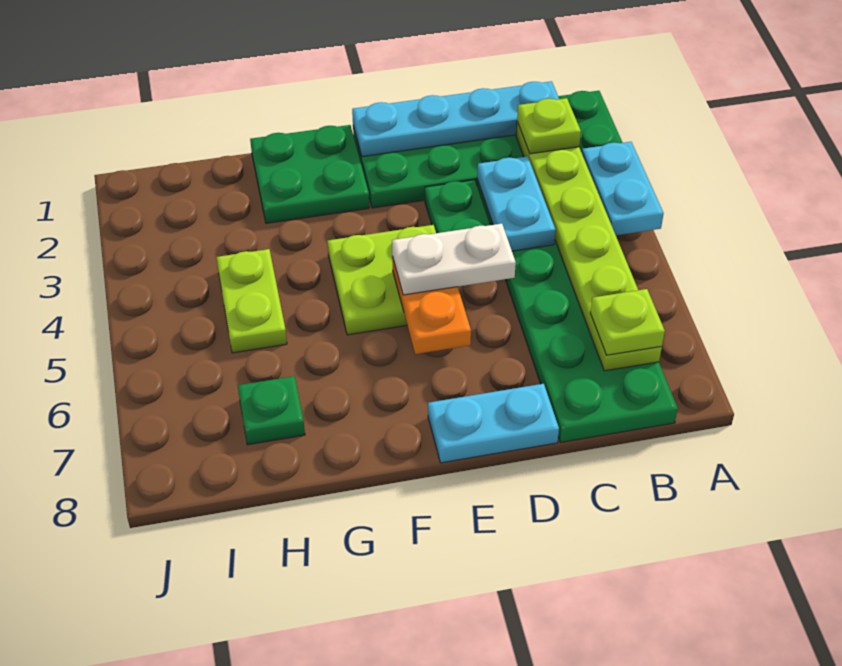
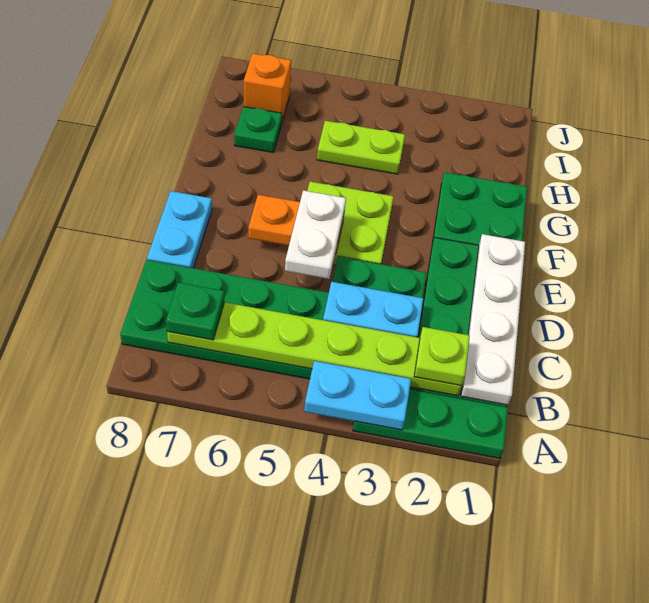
cyan plate B1:E1 level 2 -> white plate B1:E1 level 2
lime plate B7 level 3 -> green plate B7 level 3
none -> orange brick I7 level 1

